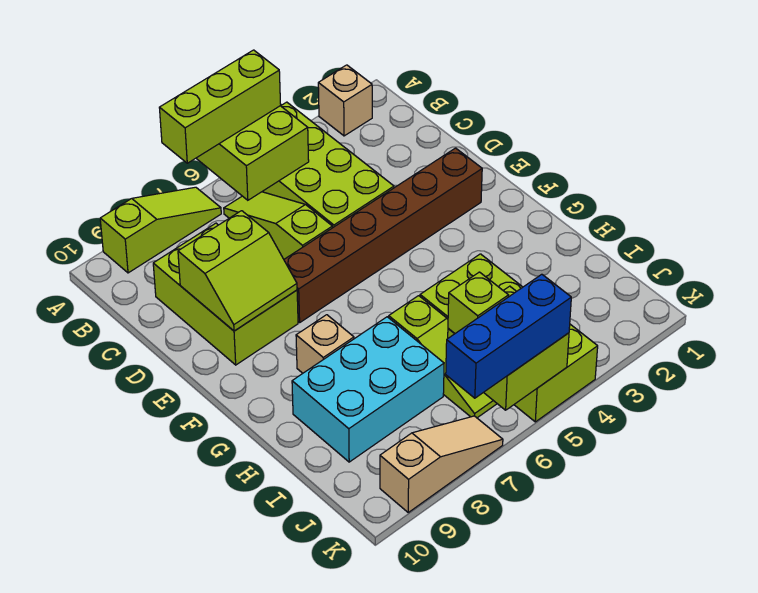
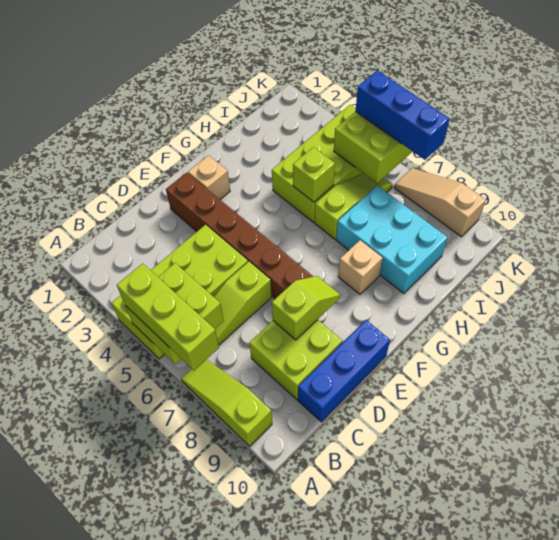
tan brick A2 level 1 -> tan brick F2 level 1
lime brick C8:E9 level 1 -> lime brick C8:D9 level 1
none -> blue brick C10:E10 level 1
lime slope D8:E9 level 2 top D -> lime slope D8:E8 level 2 top D
lime brick J6 level 3 -> lime brick H5 level 2

